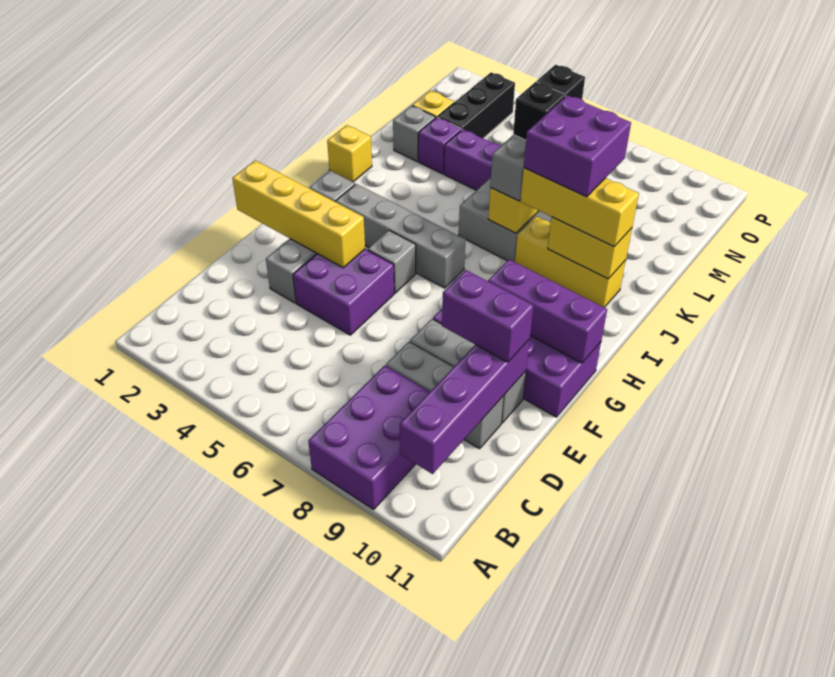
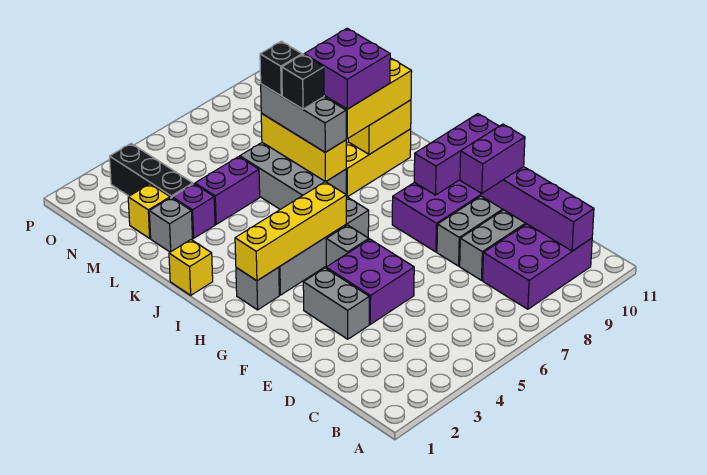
purple brick A8:C9 level 1 -> purple brick B8:C10 level 1
yellow brick F1:F4 level 2 -> yellow brick H2:H5 level 2

